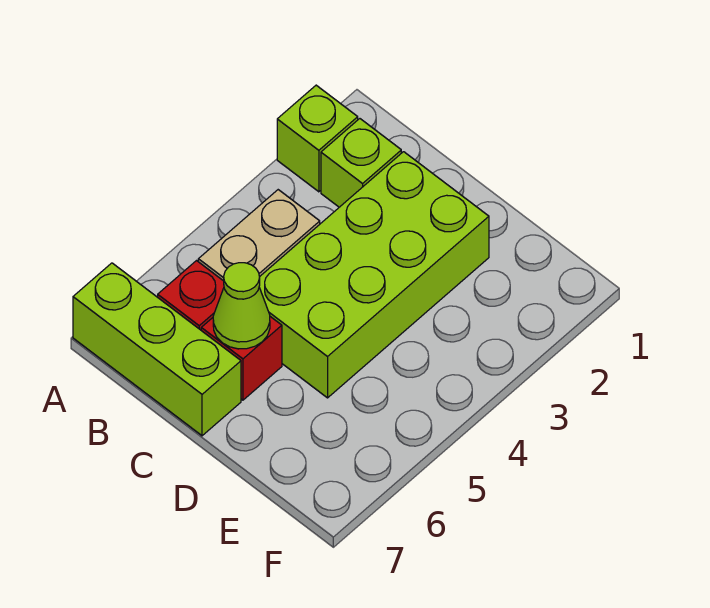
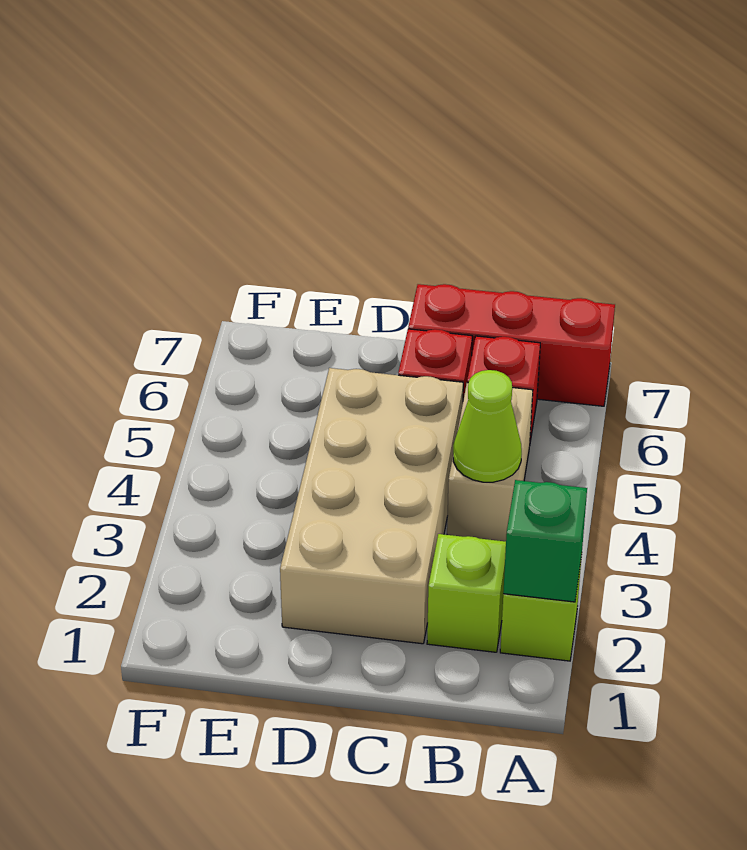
none -> green brick A2 level 2
lime brick A7:C7 level 1 -> red brick A7:C7 level 1
lime brick C2:D5 level 1 -> tan brick C2:D5 level 1
lime cone C6 level 2 -> lime cone B4 level 2

